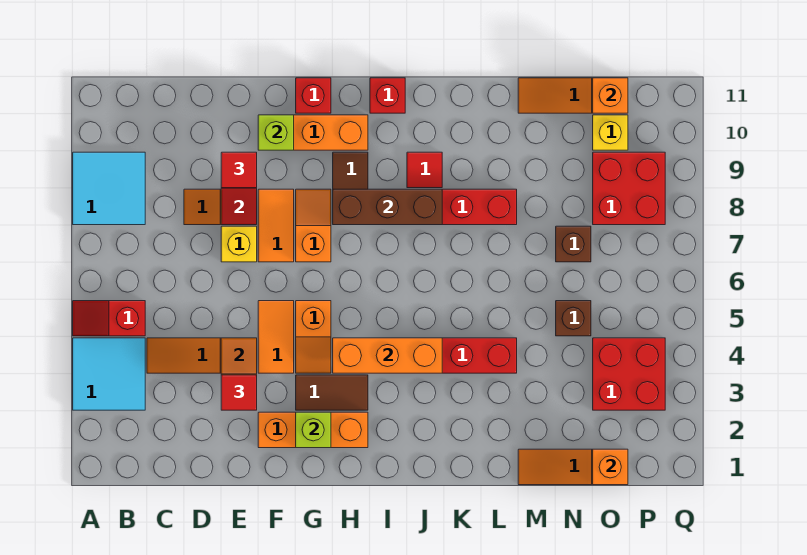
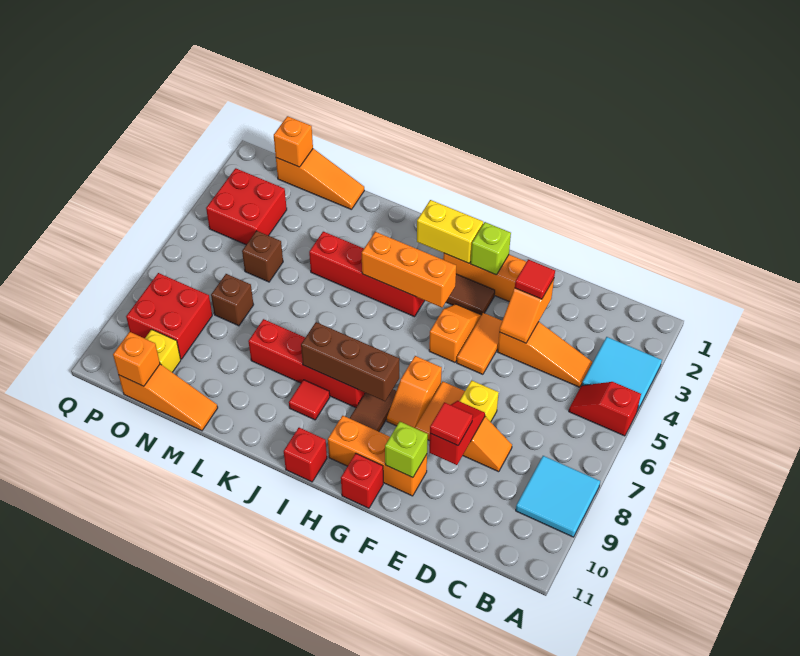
red slope A5:B5 level 1 top B -> red slope A5:B5 level 1 top A
none -> yellow brick H2:I2 level 2

